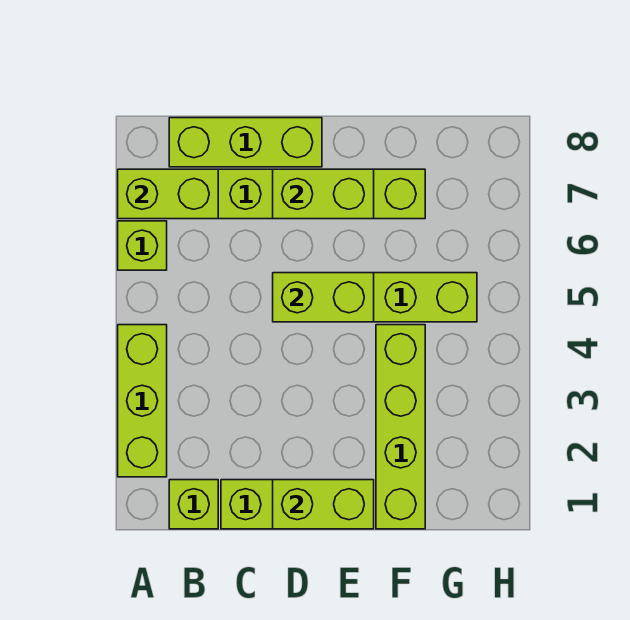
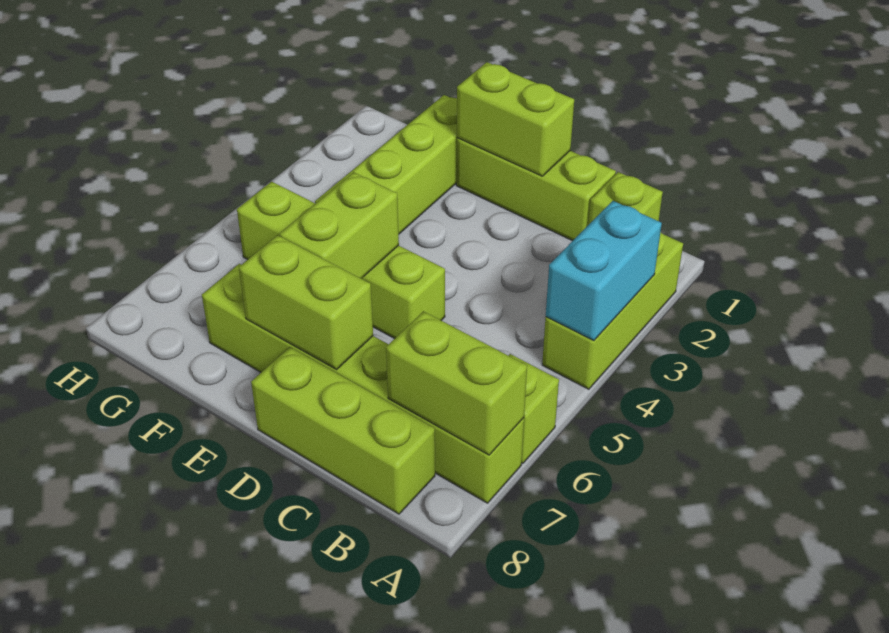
none -> cyan brick A3:A4 level 2
lime brick D5:E5 level 2 -> lime brick E5:E6 level 2

